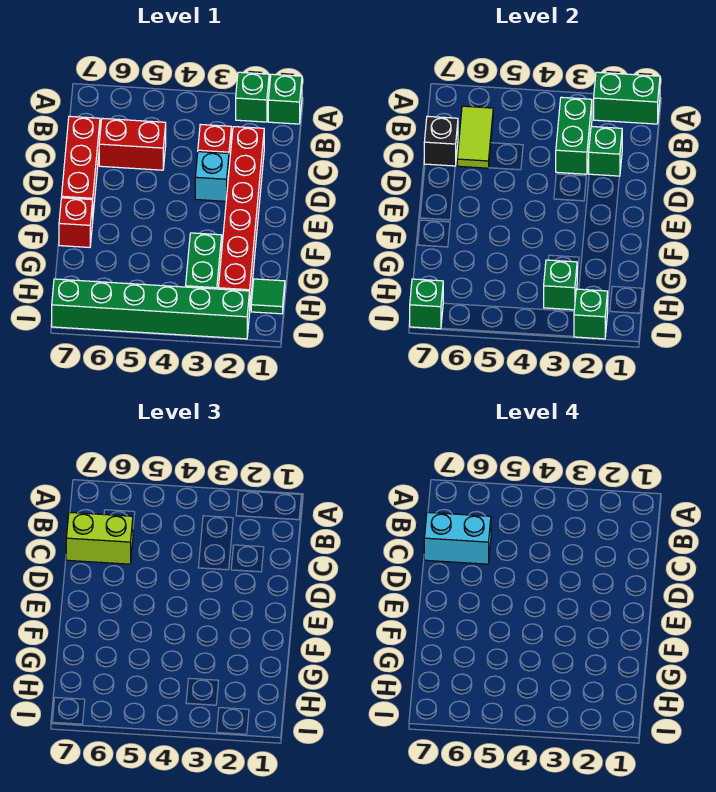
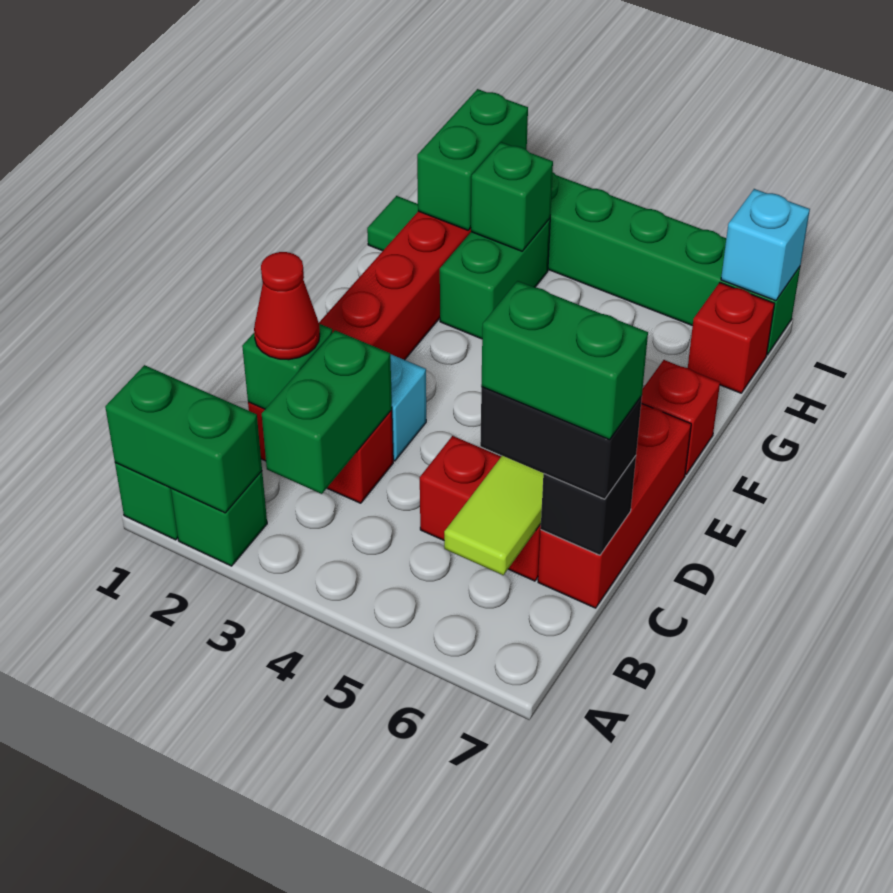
none -> red cone C2 level 3
lime brick C6:C7 level 3 -> black brick C6:C7 level 3
cyan brick C6:C7 level 4 -> green brick C6:C7 level 4
none -> red brick H7 level 1
green brick I2 level 2 -> green brick H2:I2 level 2
green brick I7 level 2 -> cyan brick I7 level 2

